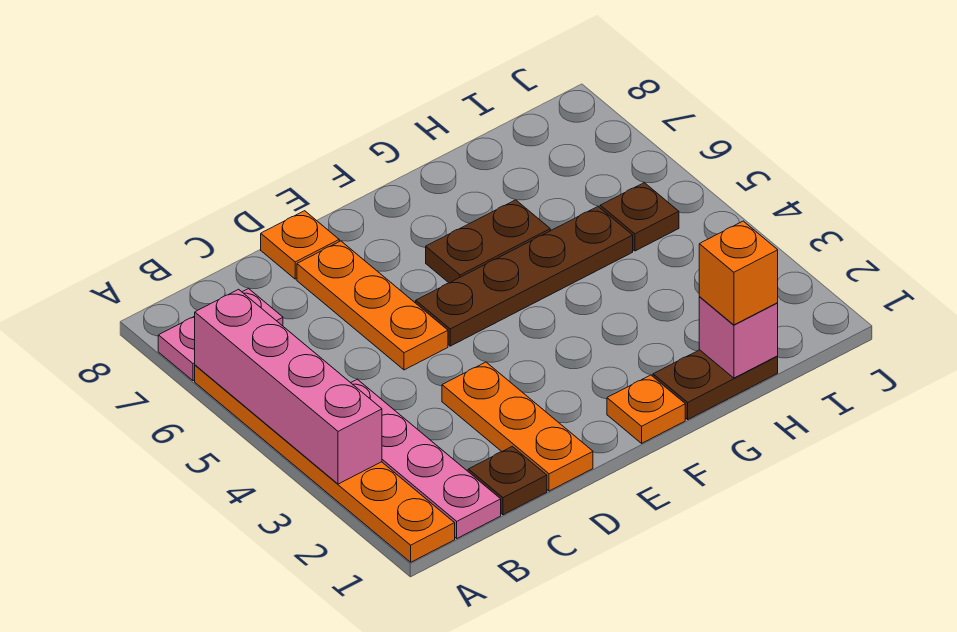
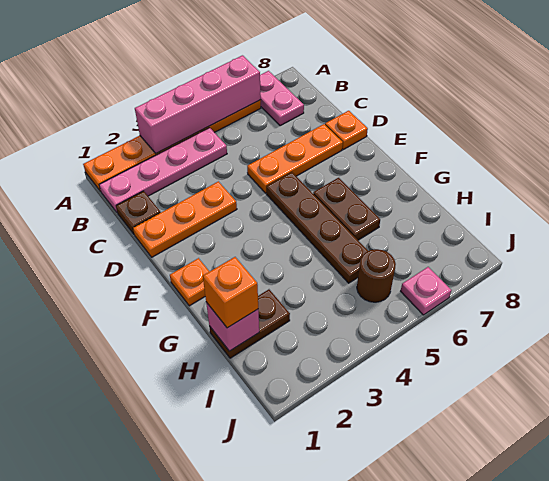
brown plate G1:H1 level 1 -> brown plate H1:H2 level 1
brown plate I5 level 1 -> brown round brick I5 level 1
none -> pink plate J6 level 1

